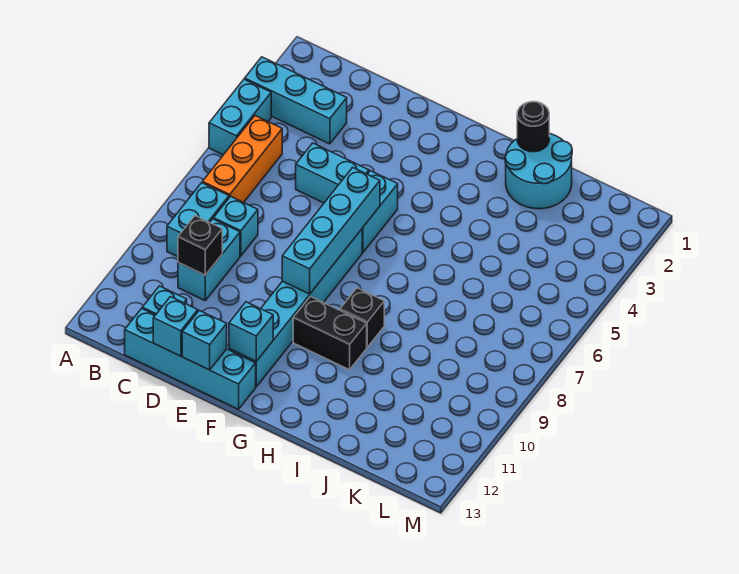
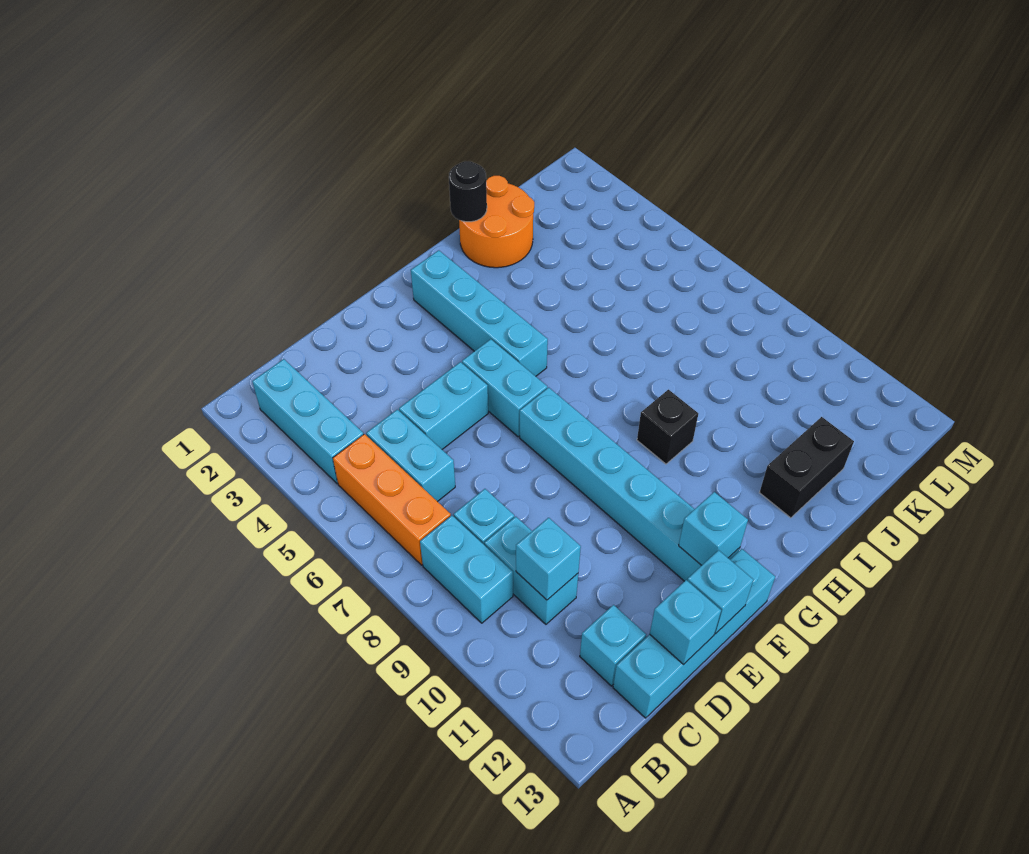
cyan brick A3:C3 level 1 -> cyan brick B2:B4 level 1
cyan brick A4:A5 level 1 -> cyan brick C5:C6 level 1
black brick C10 level 2 -> cyan brick C10 level 2
cyan brick F6:F9 level 2 -> cyan brick G2:G5 level 1
black brick G10:H10 level 1 -> black brick I12:J12 level 1
cyan round brick I1:J2 level 1 -> orange round brick I1:J2 level 1

